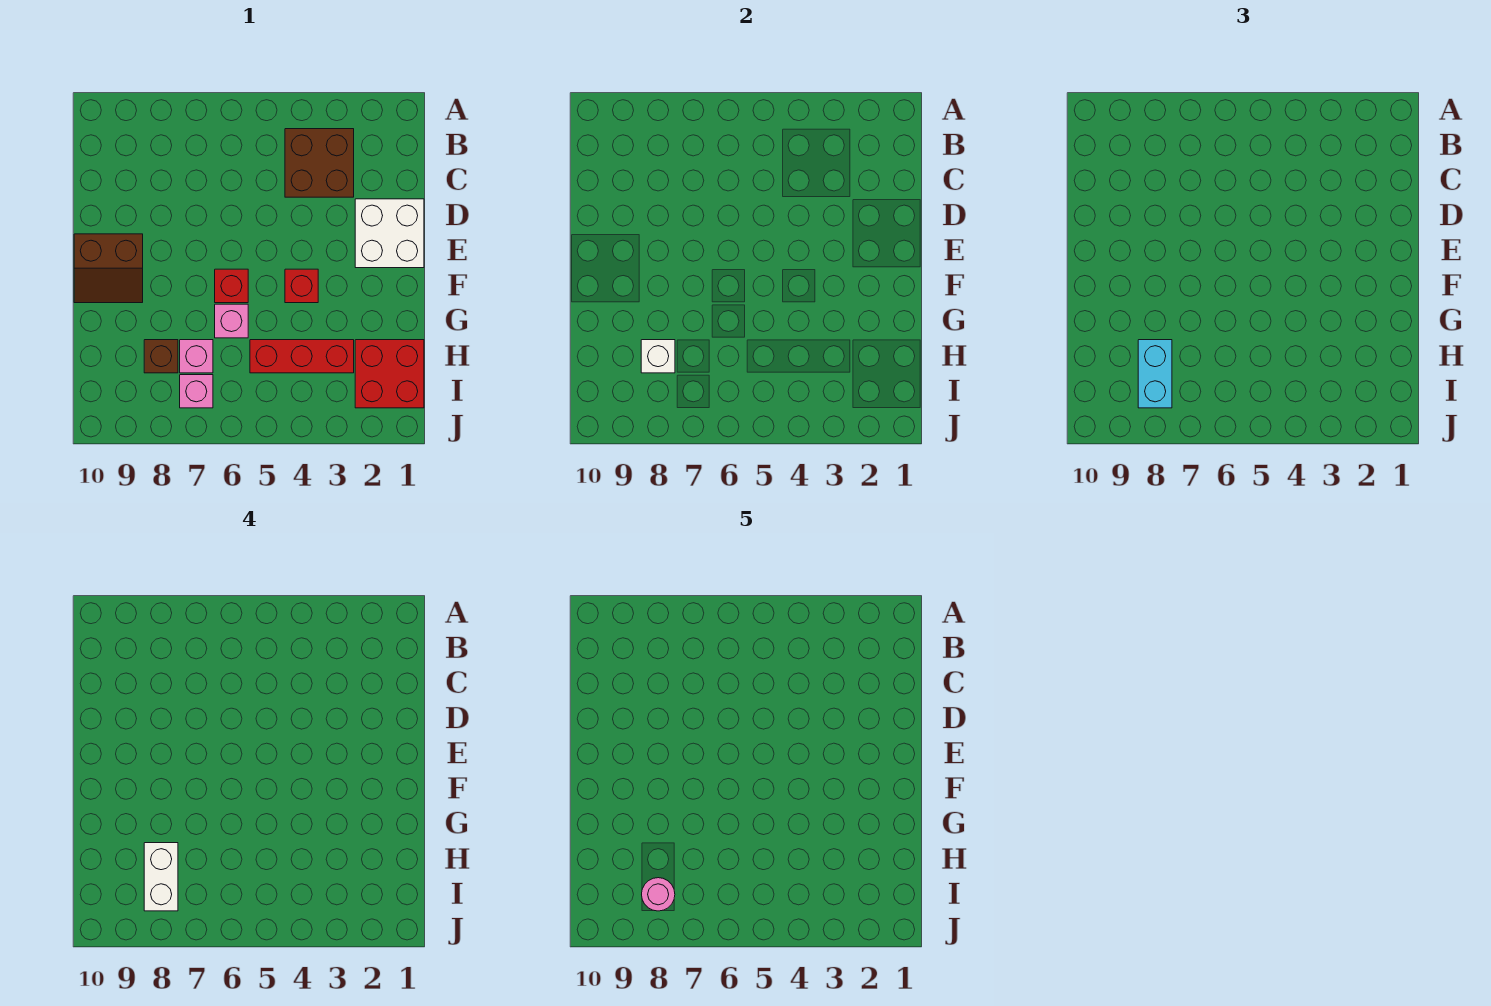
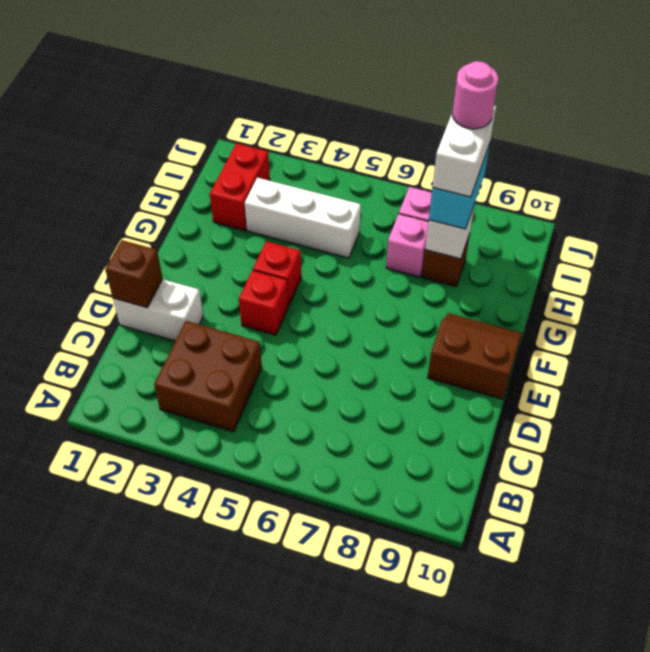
white brick D1:E2 level 1 -> white brick D1:D2 level 1
none -> brown brick D1 level 2
red brick F6 level 1 -> red brick E4 level 1
pink brick G6 level 1 -> none
red brick H1:I2 level 1 -> red brick H2:I2 level 1
red brick H3:H5 level 1 -> white brick H3:H5 level 1

